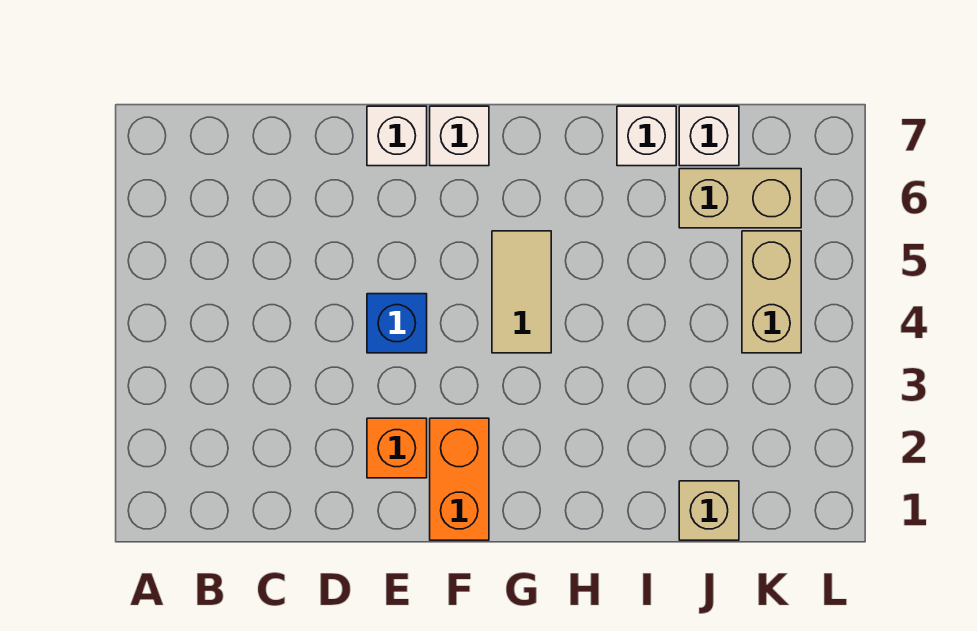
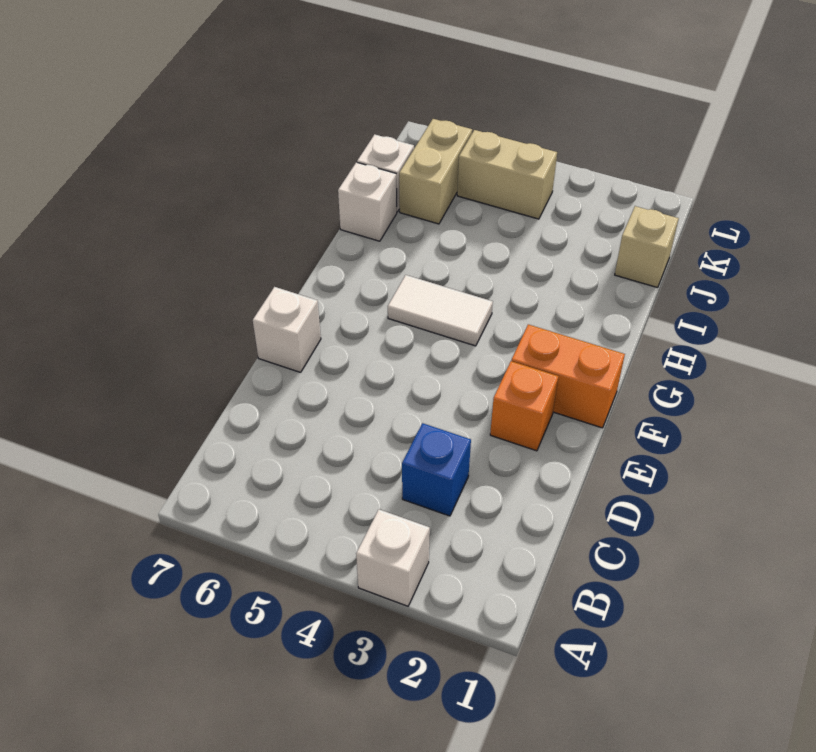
blue brick E4 level 1 -> blue brick C3 level 1
white brick F7 level 1 -> white brick A3 level 1
tan tile G4:G5 level 1 -> white tile G4:G5 level 1

